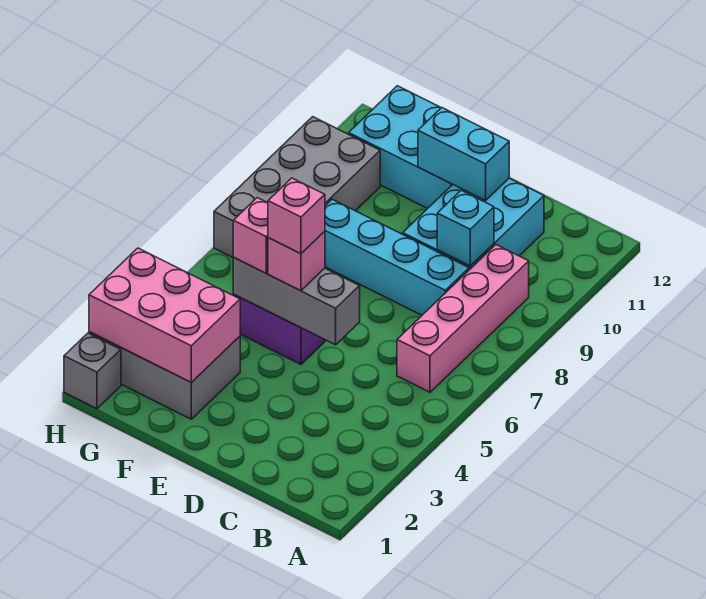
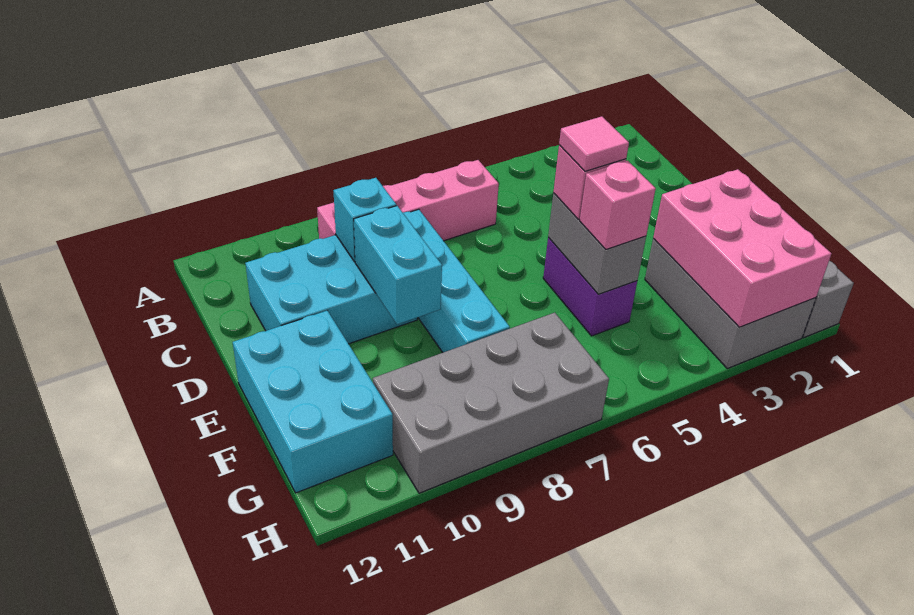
grey brick D5:F5 level 2 -> grey brick E5:F5 level 2
cyan brick D11:E11 level 2 -> cyan brick D9:E9 level 2
pink brick E5 level 4 -> pink tile E5 level 4

